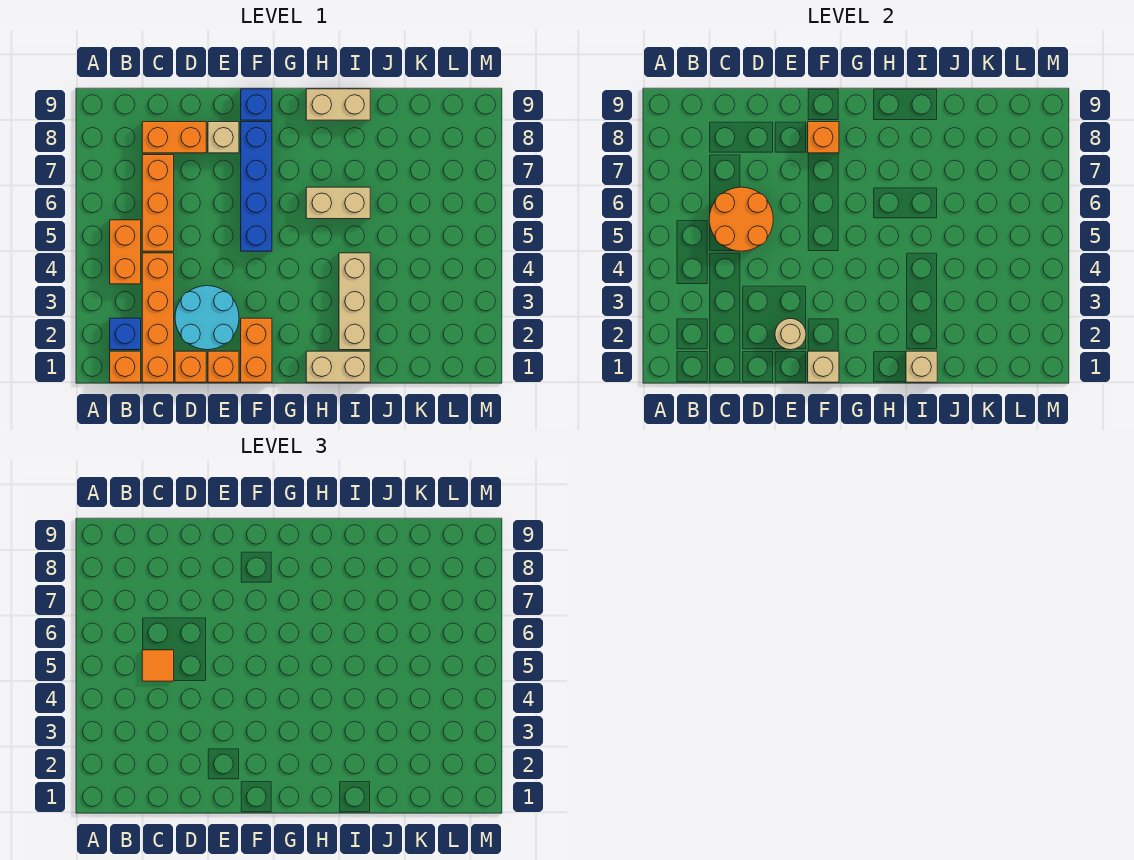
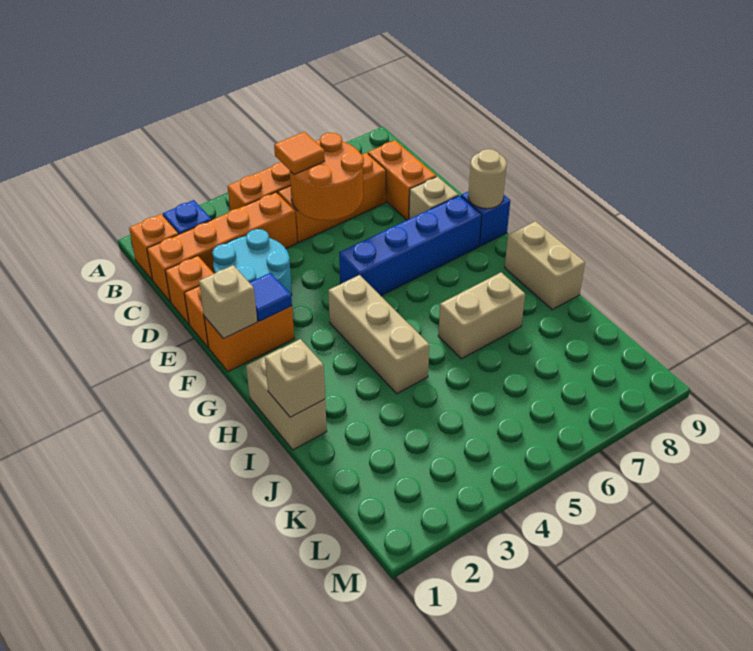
tan round brick E2 level 2 -> tan round brick F9 level 2
none -> blue tile F2 level 2
orange brick F8 level 2 -> none
tan brick H6:I6 level 1 -> tan brick I6:I7 level 1
tan brick I2:I4 level 1 -> tan brick G4:I4 level 1

